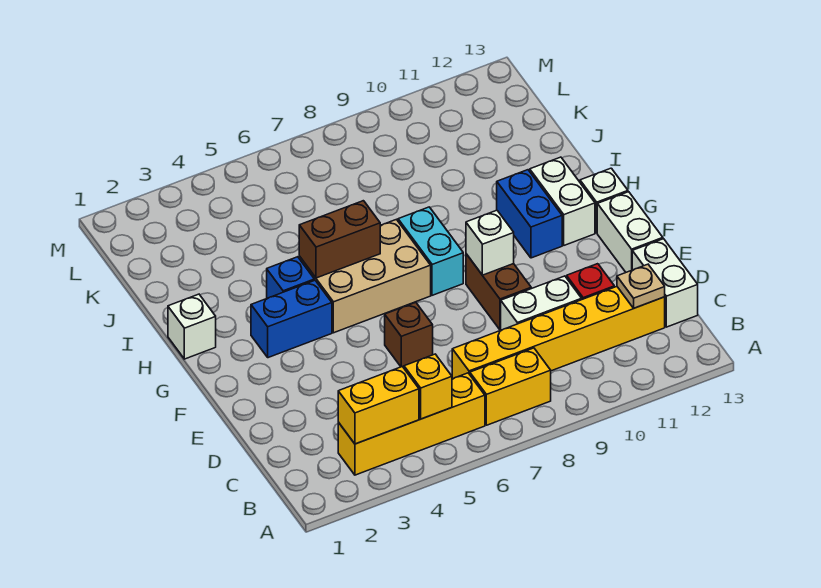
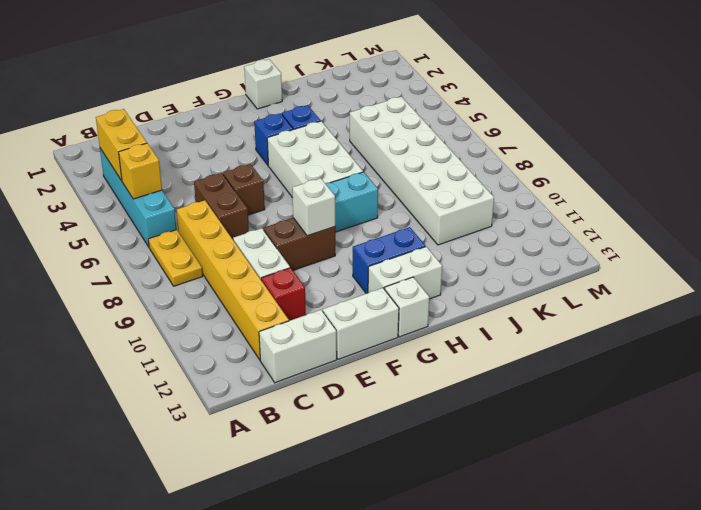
yellow brick B3:B6 level 1 -> cyan brick B3:B6 level 1
yellow brick B7:B8 level 1 -> yellow plate B7:B8 level 1
tan plate C12 level 2 -> none
blue brick G3:G4 level 1 -> blue brick G4 level 1
tan brick G5:H7 level 1 -> white brick G5:H7 level 1
brown brick H5:H6 level 2 -> brown brick D6:D7 level 1
none -> white brick J5:K10 level 1

